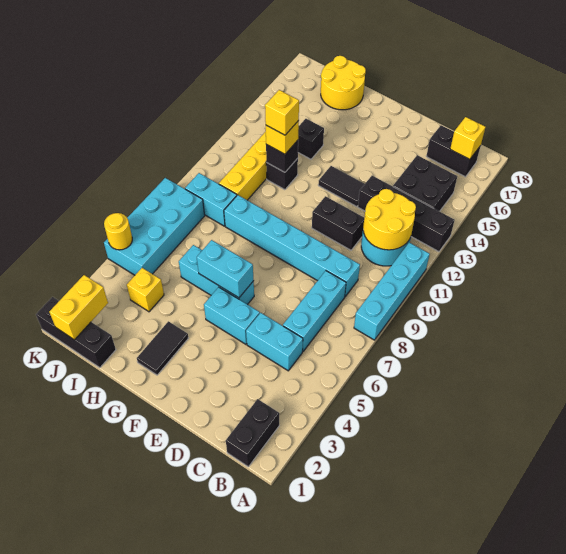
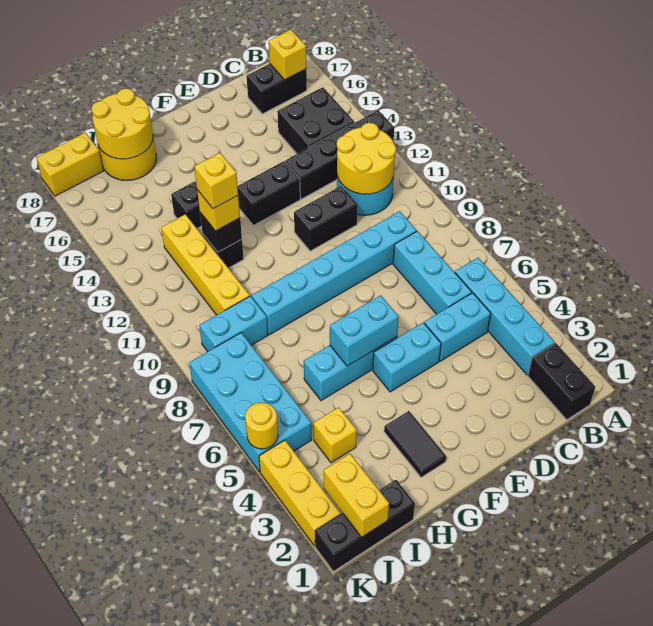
cyan brick A8:A11 level 1 -> cyan brick B3:B6 level 1
black tile E13:F13 level 1 -> black brick E13:F13 level 1
none -> yellow round brick H17:I18 level 2
none -> yellow brick J18:K18 level 1
none -> yellow brick K2:K4 level 1

